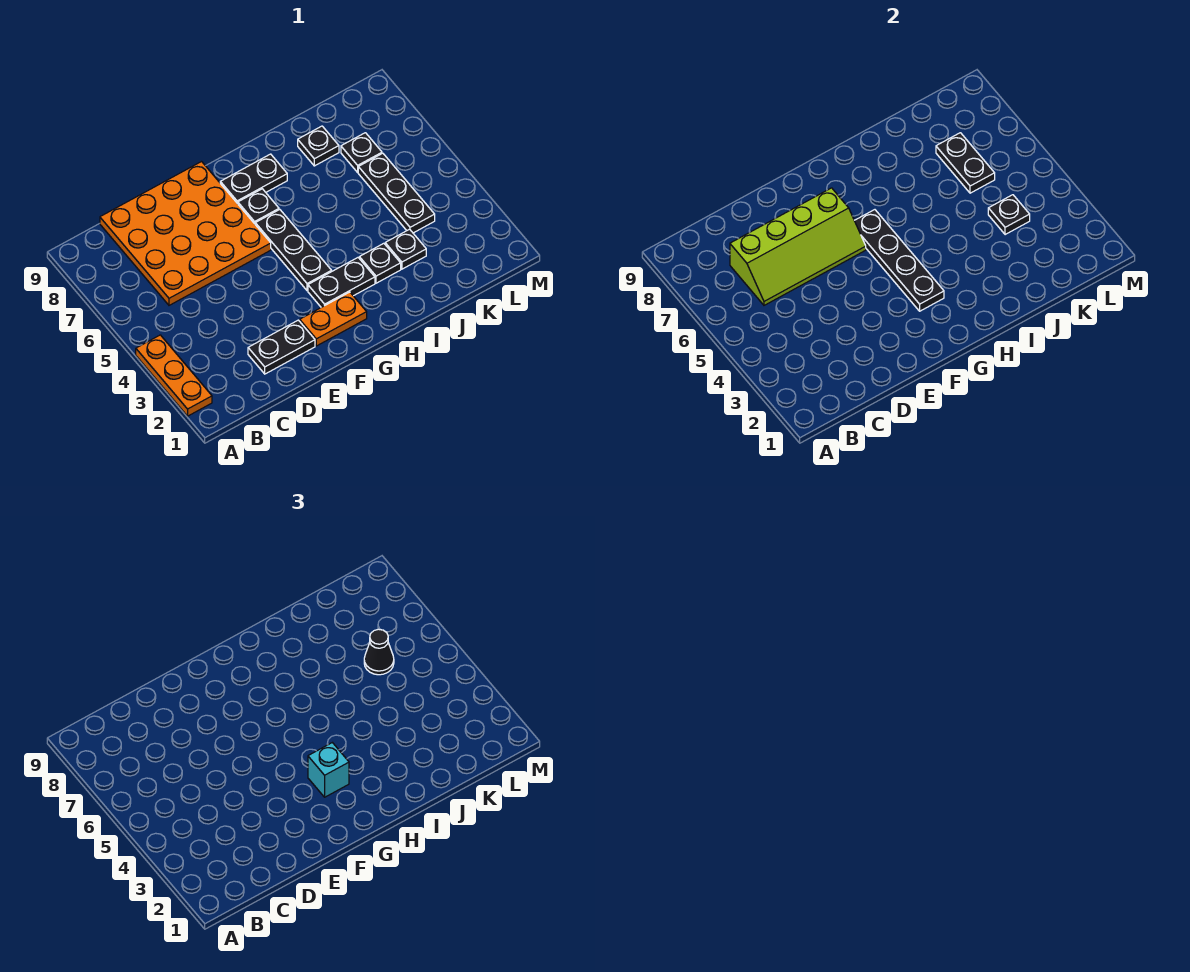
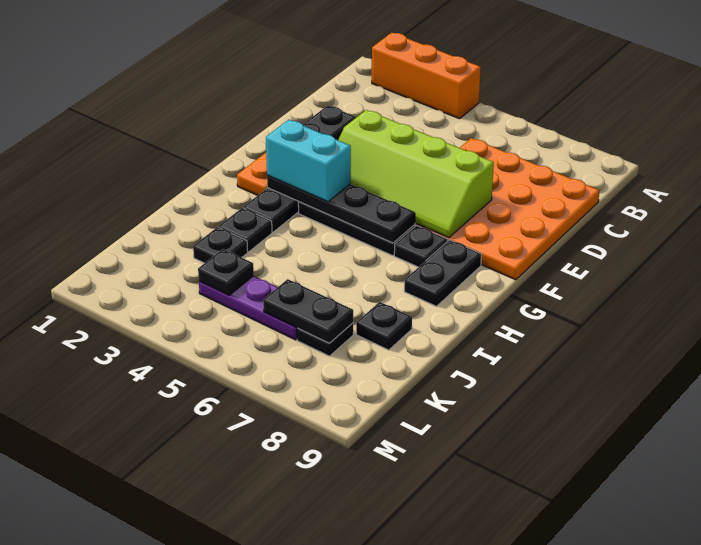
orange plate A2:A4 level 1 -> orange brick A2:A4 level 1
lime slope C6:F7 level 2 top 7 -> lime slope E4:F7 level 2 top E
cyan brick G3 level 3 -> cyan brick G3:G4 level 3
black plate K4:K6 level 1 -> purple plate K4:K6 level 1
black cone K6 level 3 -> none

